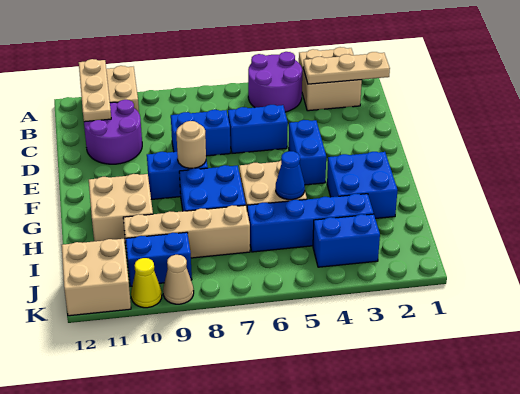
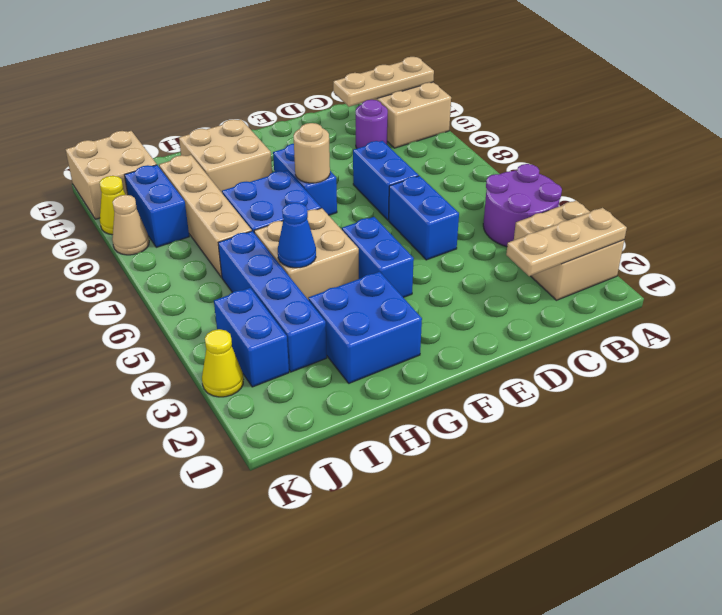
tan plate B1:B3 level 2 -> tan plate A2:C2 level 2
purple round brick C10:D11 level 1 -> purple round brick C10 level 1
blue brick E4:F4 level 1 -> blue brick F4:F5 level 1
none -> yellow cone K3 level 1

